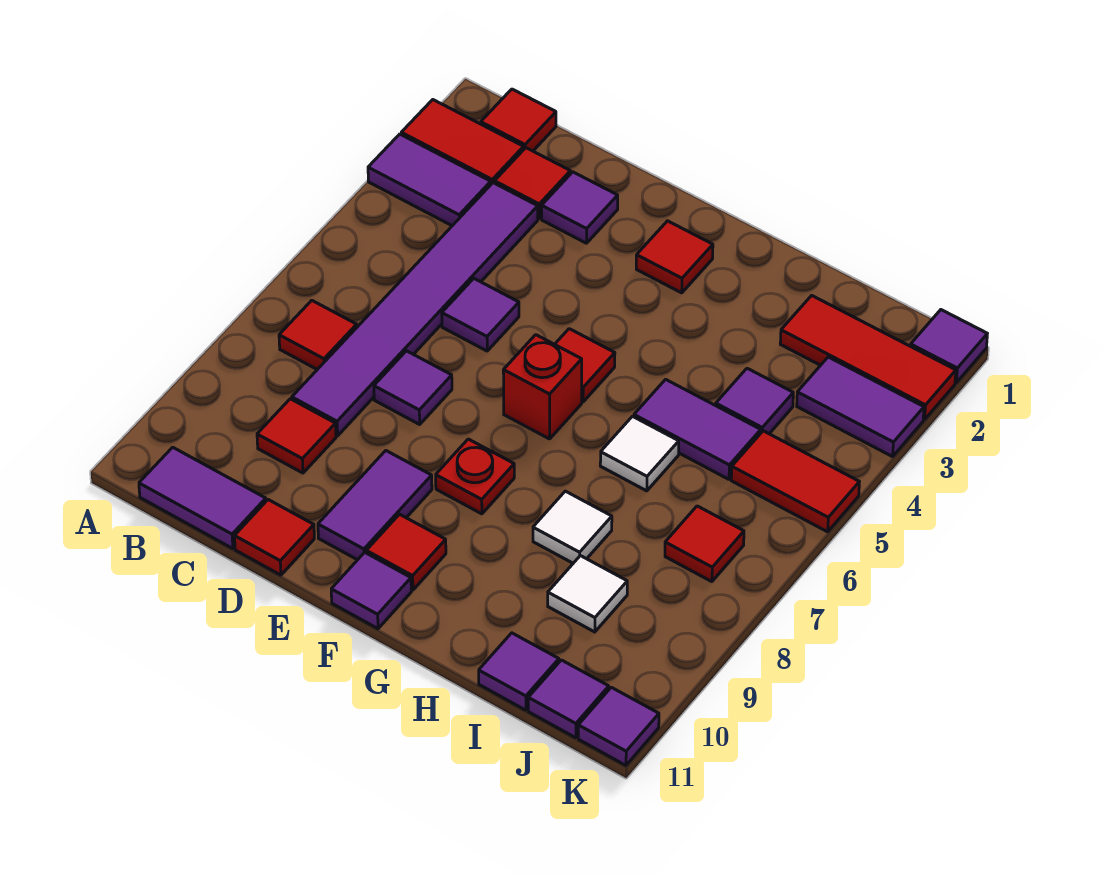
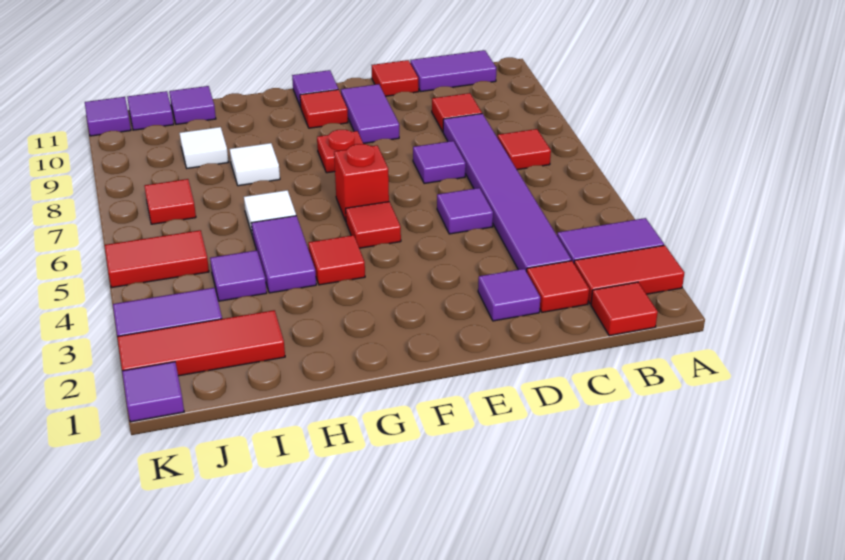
red tile F2 level 1 -> red tile G4 level 1
purple tile H5:I5 level 1 -> purple tile H4:H5 level 1

